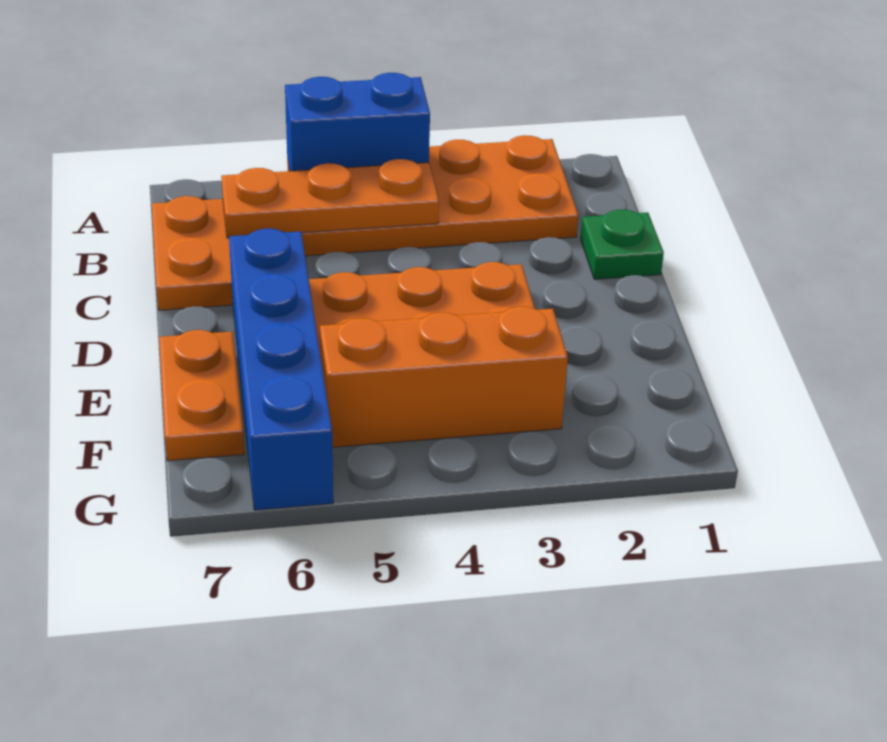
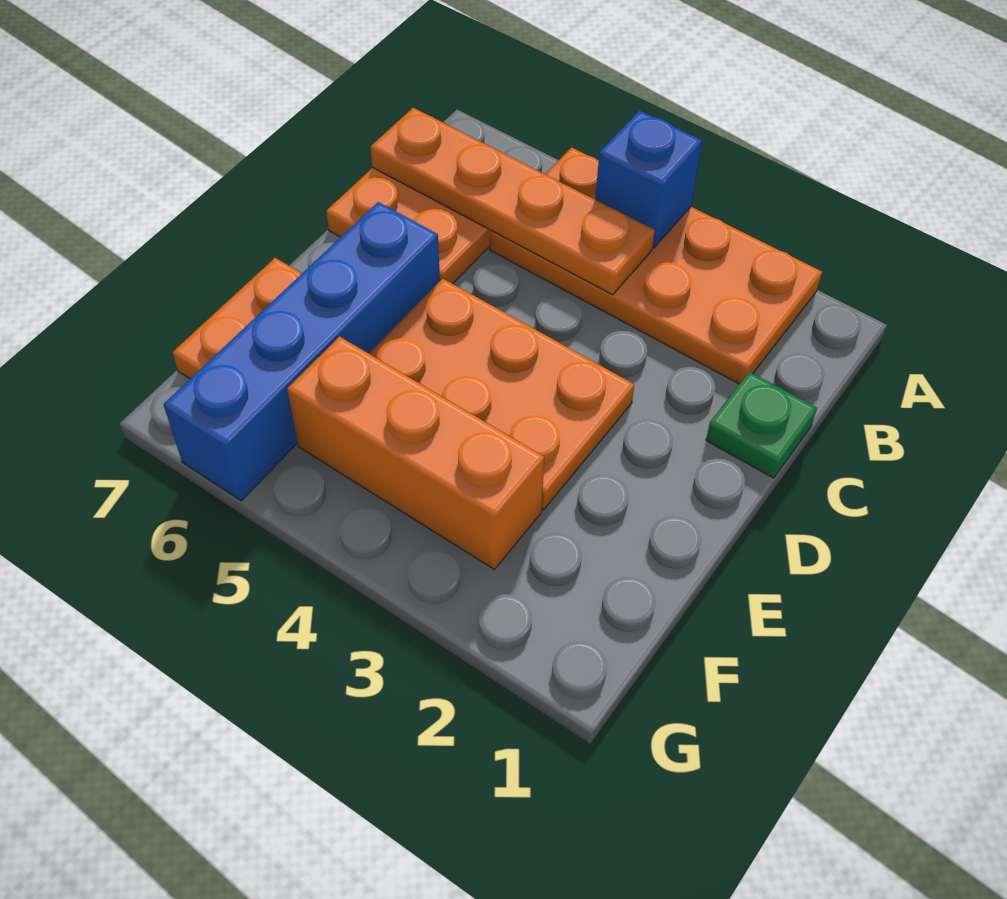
blue brick A4:A5 level 2 -> blue brick A4 level 2
orange plate B4:B6 level 2 -> orange plate B4:B7 level 2

